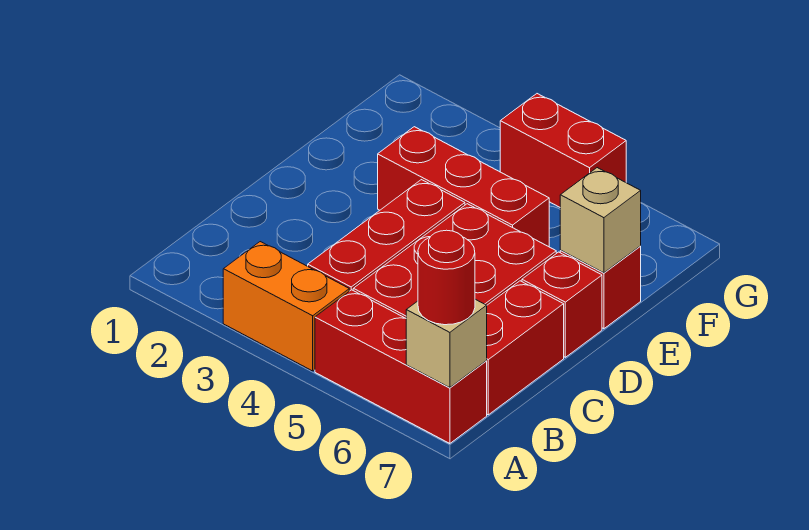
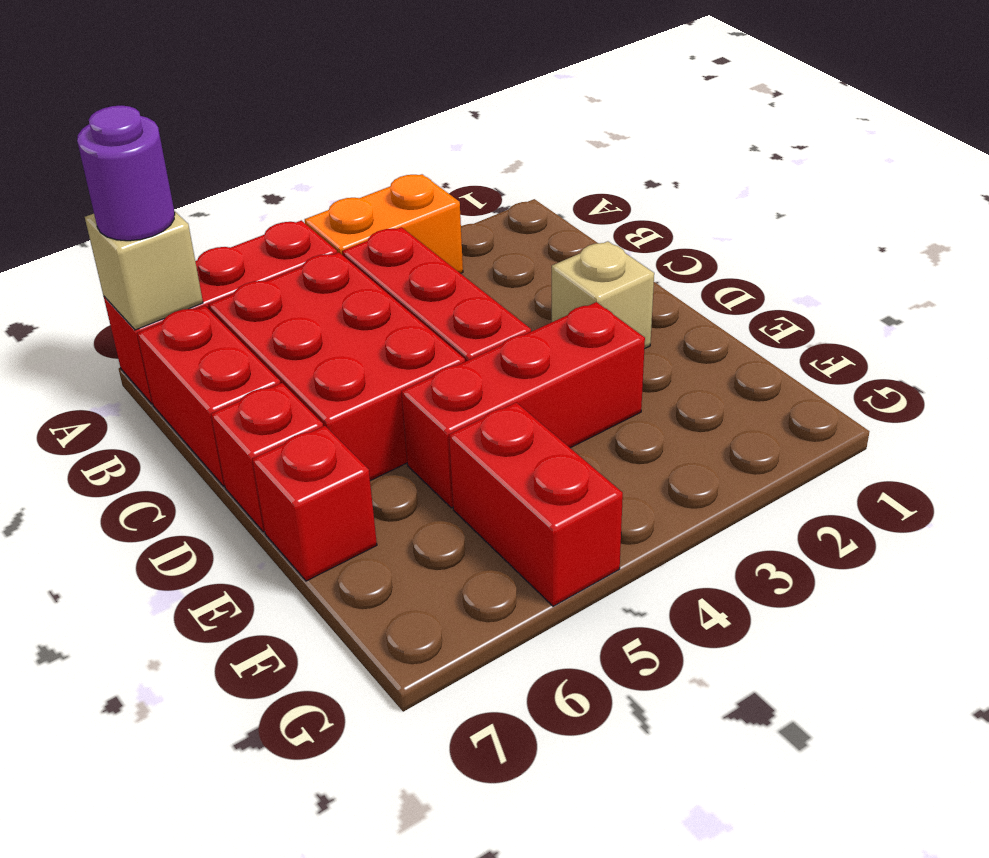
red round brick A7 level 3 -> purple round brick A7 level 3
tan brick E7 level 2 -> tan brick D2 level 1
red brick G4:G5 level 1 -> red brick F5:G5 level 1

